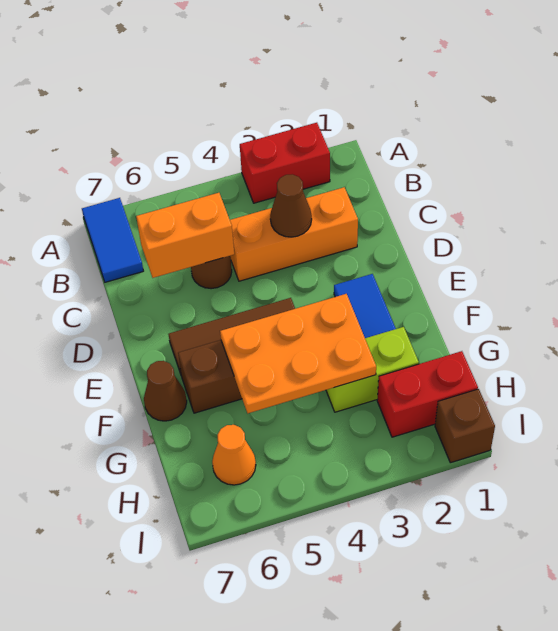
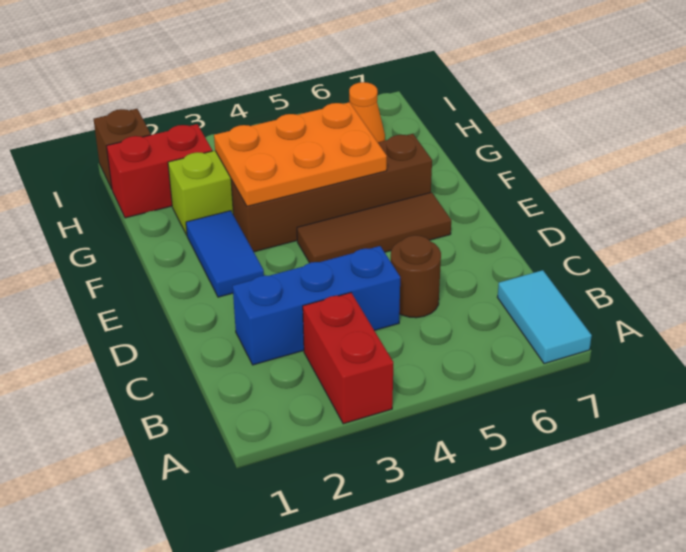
red brick A2:A3 level 1 -> red brick A3:B3 level 1
blue tile A7:B7 level 1 -> cyan tile A7:B7 level 1
orange brick C2:C4 level 1 -> blue brick C2:C4 level 1
brown cone C3 level 2 -> none
orange brick C5:C6 level 2 -> none
brown cone F7 level 1 -> none

